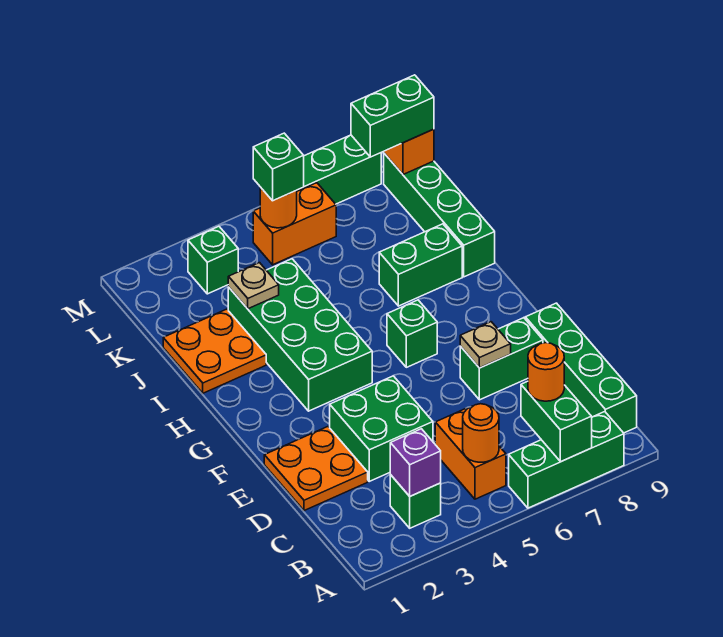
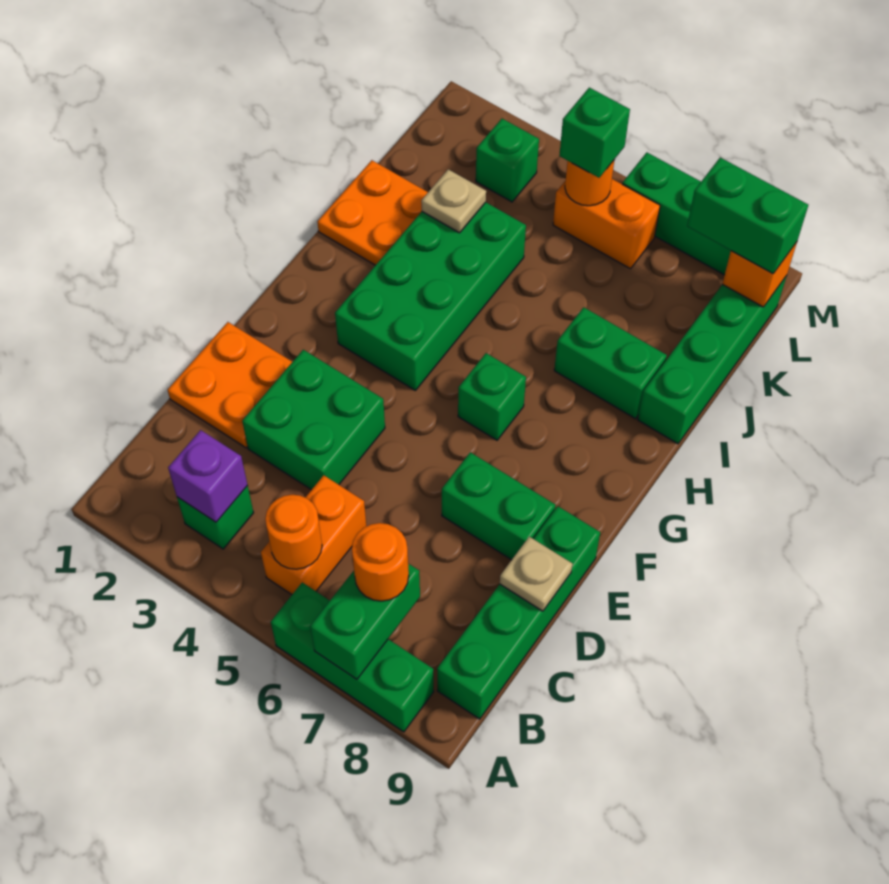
tan plate E7 level 2 -> tan plate D9 level 2

